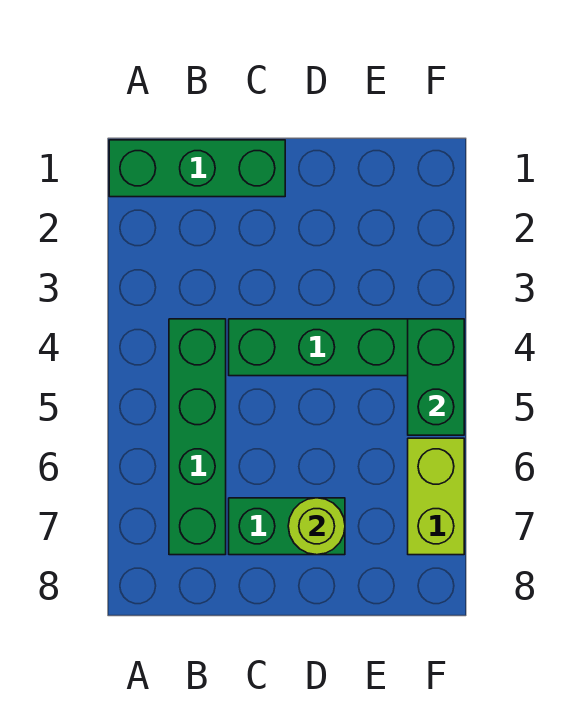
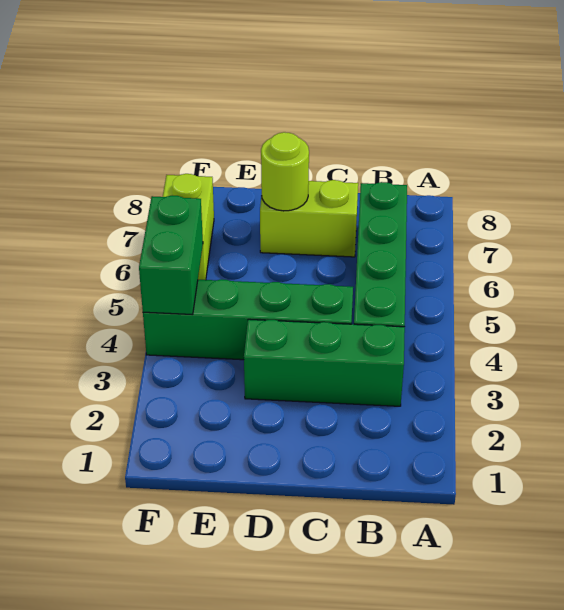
green brick A1:C1 level 1 -> green brick B3:D3 level 1
green brick C7:D7 level 1 -> lime brick C7:D7 level 1

